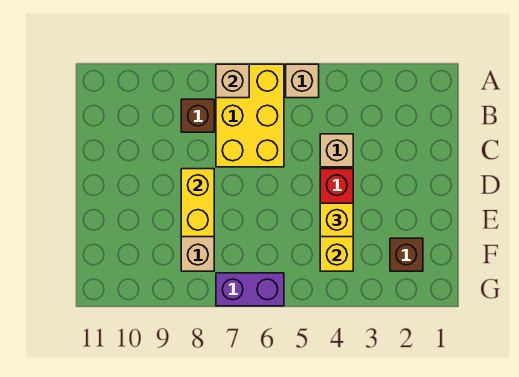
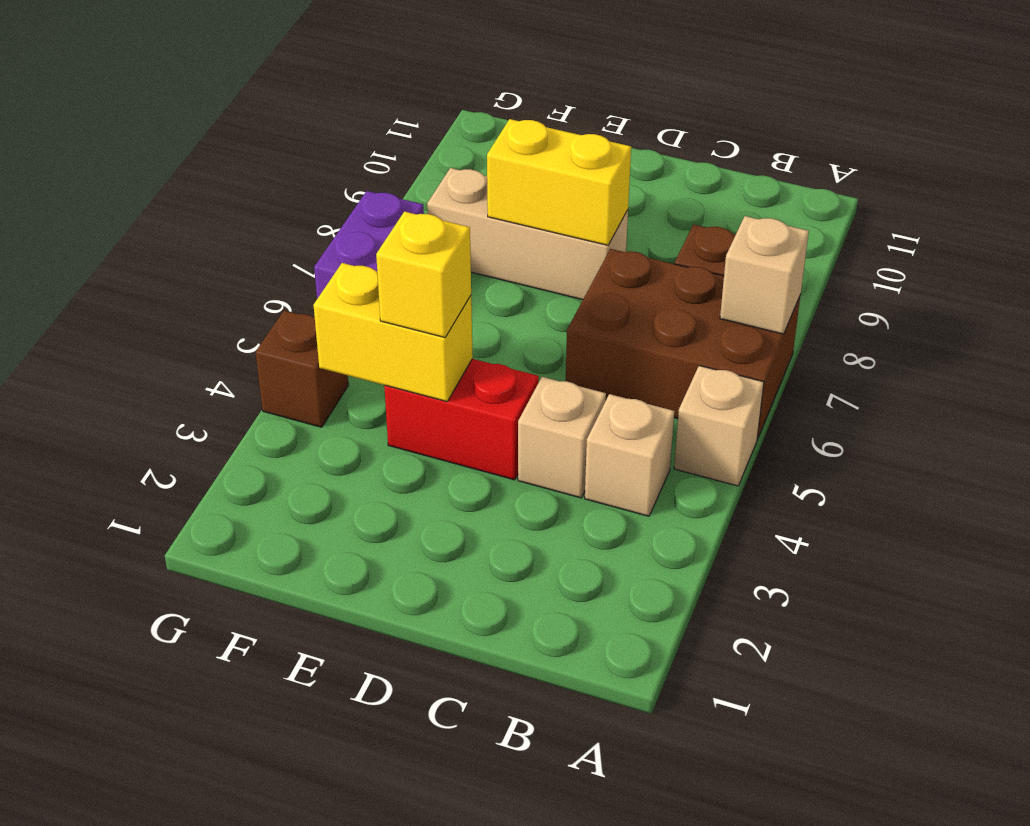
yellow brick A6:C7 level 1 -> brown brick A6:C7 level 1
none -> tan brick B4 level 1
brown brick F2 level 1 -> brown brick G4 level 1

